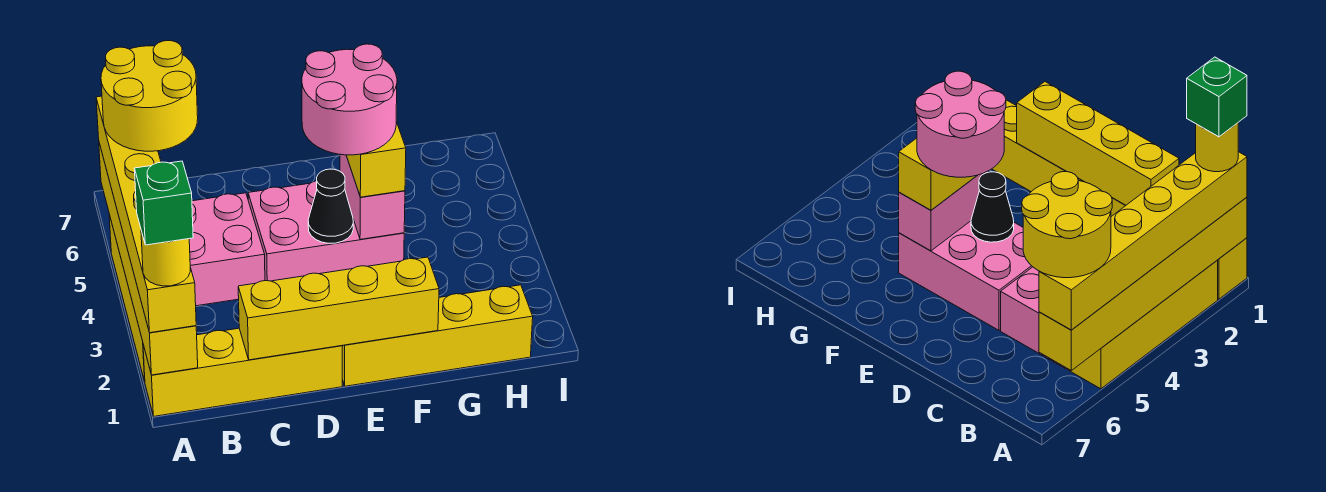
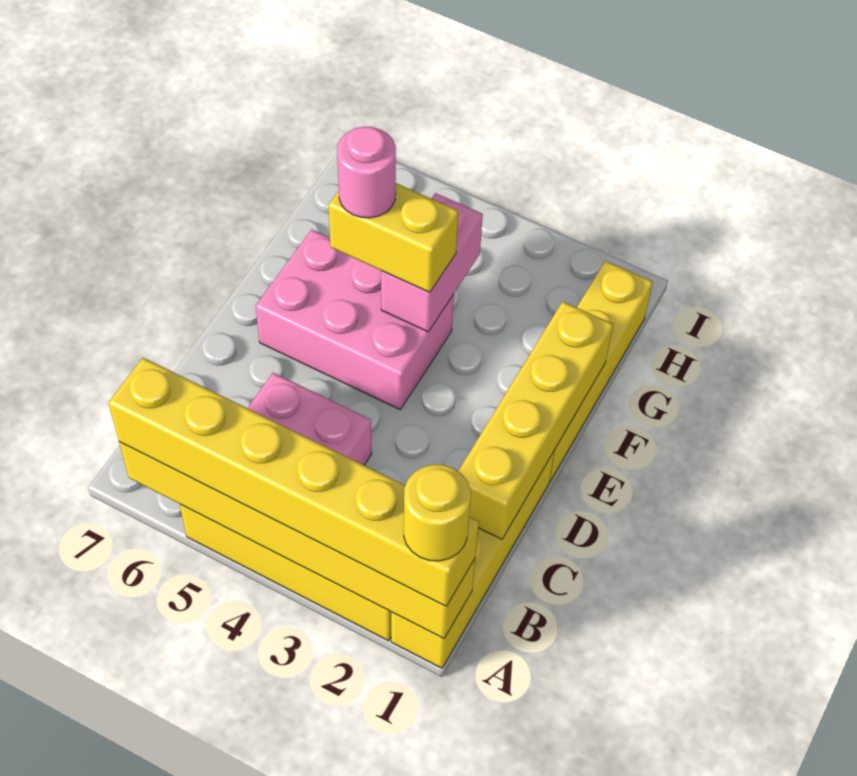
green brick A1 level 5 -> none
yellow round brick A5:B6 level 4 -> none
pink brick D4:F5 level 1 -> pink brick E4:F6 level 1
black cone E4 level 2 -> none
pink round brick E4:F5 level 4 -> pink round brick F5 level 4
pink brick F4:F5 level 2 -> pink brick F4:G4 level 2

